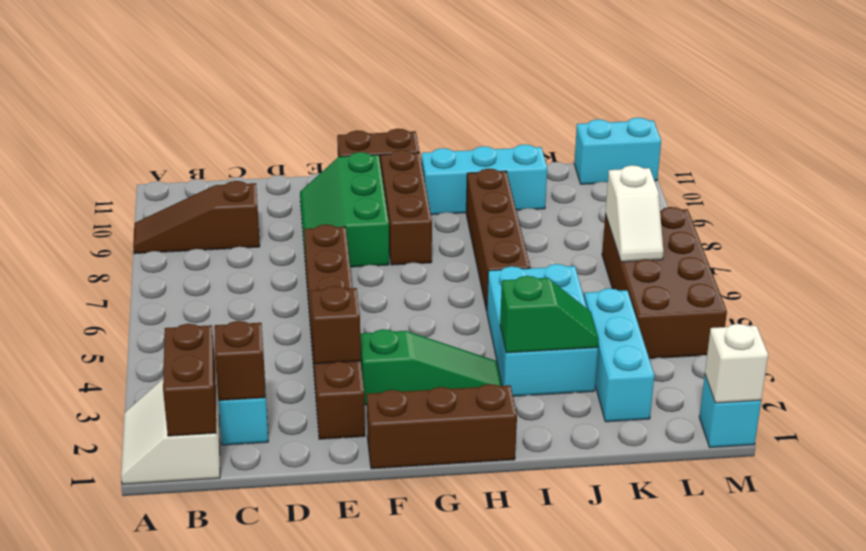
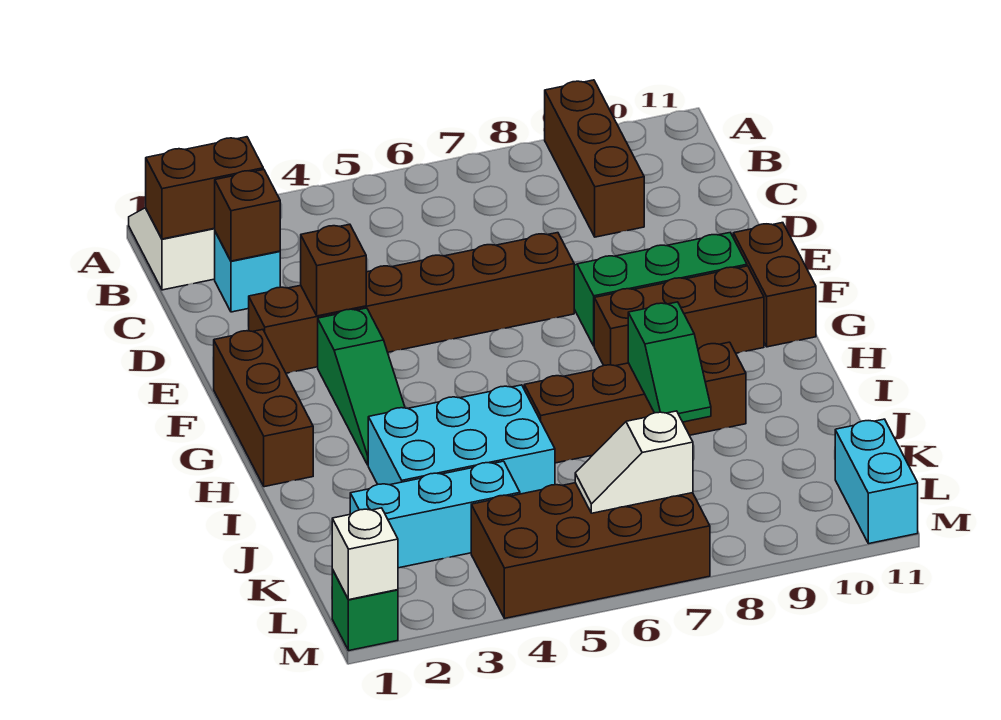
brown slope A9:C9 level 1 top C -> brown brick A9:C9 level 1
cyan brick H10:J10 level 1 -> none
green slope I3:J3 level 2 top I -> green slope I8:J8 level 2 top I
cyan brick M1 level 1 -> green brick M1 level 1

